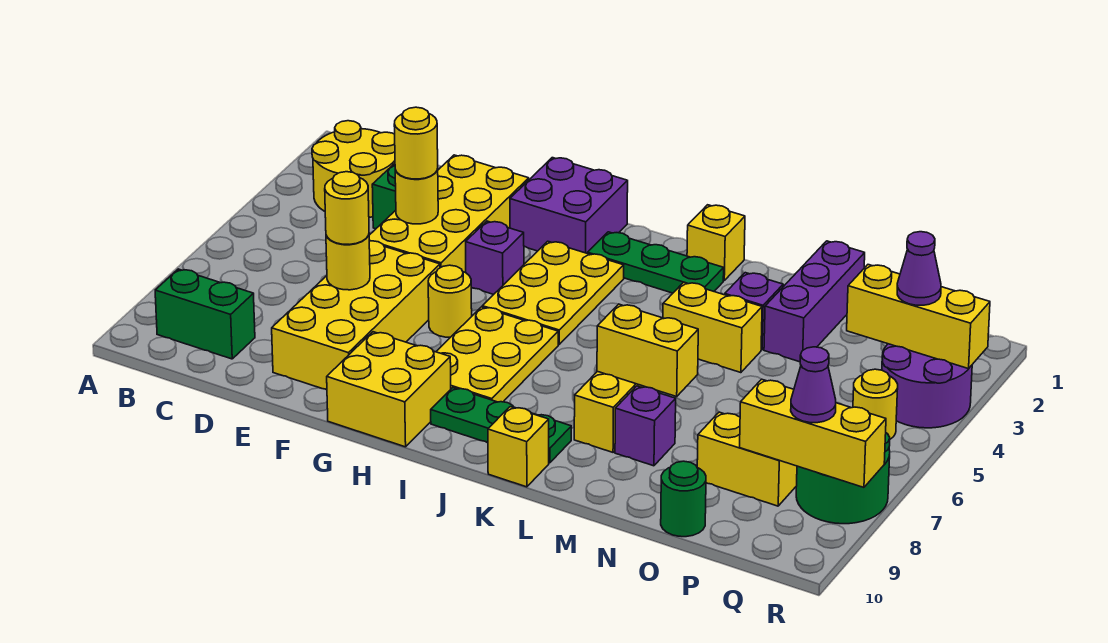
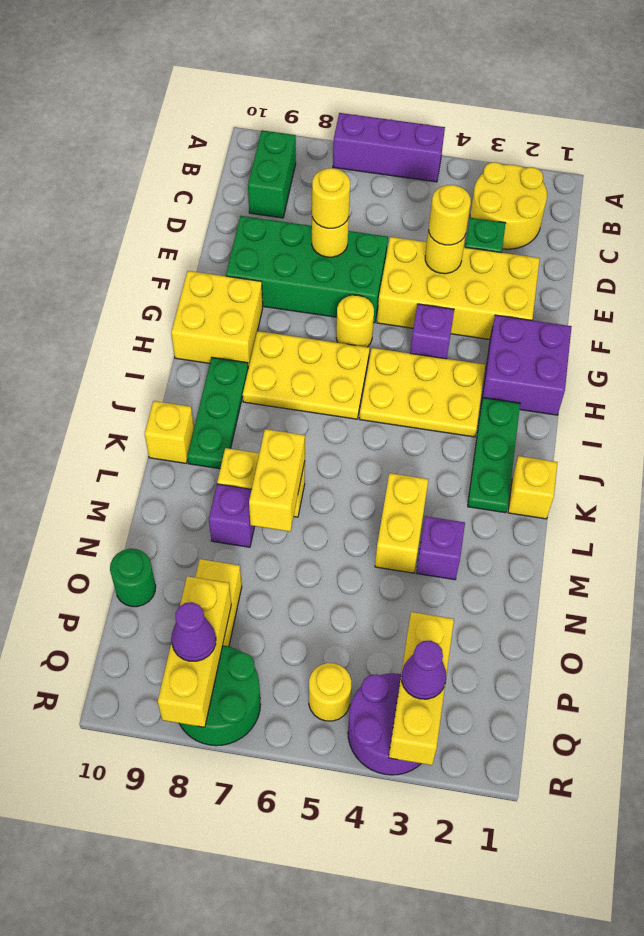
yellow brick E6:F9 level 1 -> green brick E6:F9 level 1
purple brick N1:N3 level 1 -> purple brick A5:A7 level 1

